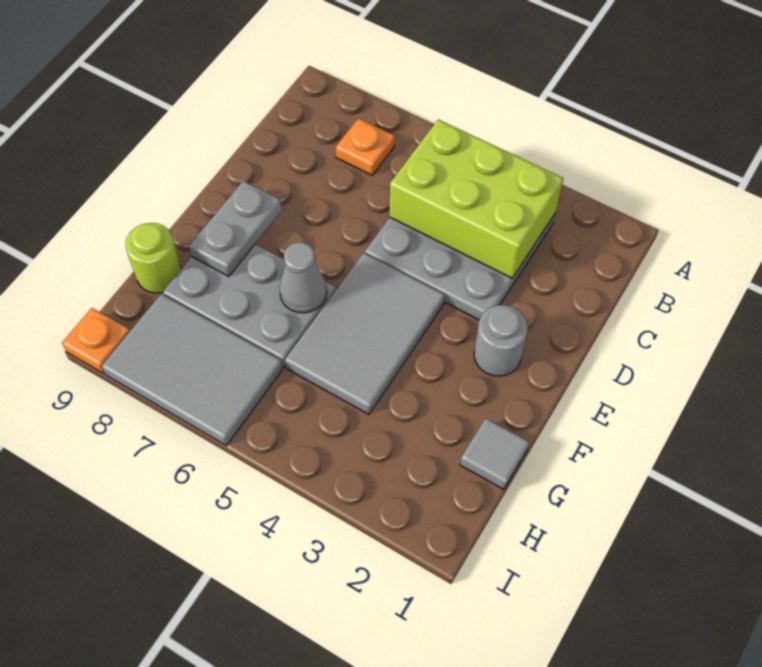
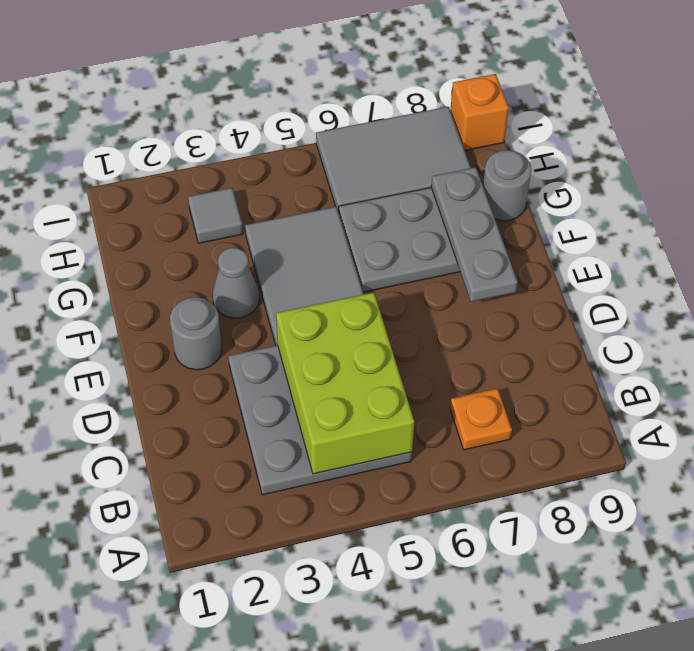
lime brick B3:C5 level 2 -> lime brick B4:D5 level 2
grey plate E8:F8 level 2 -> grey plate E8:G8 level 2
grey cone F6 level 2 -> grey cone F3 level 1
grey tile G1 level 1 -> grey tile H3 level 1
lime round brick G9 level 1 -> grey round brick G9 level 1
orange plate I9 level 1 -> orange brick I9 level 1

